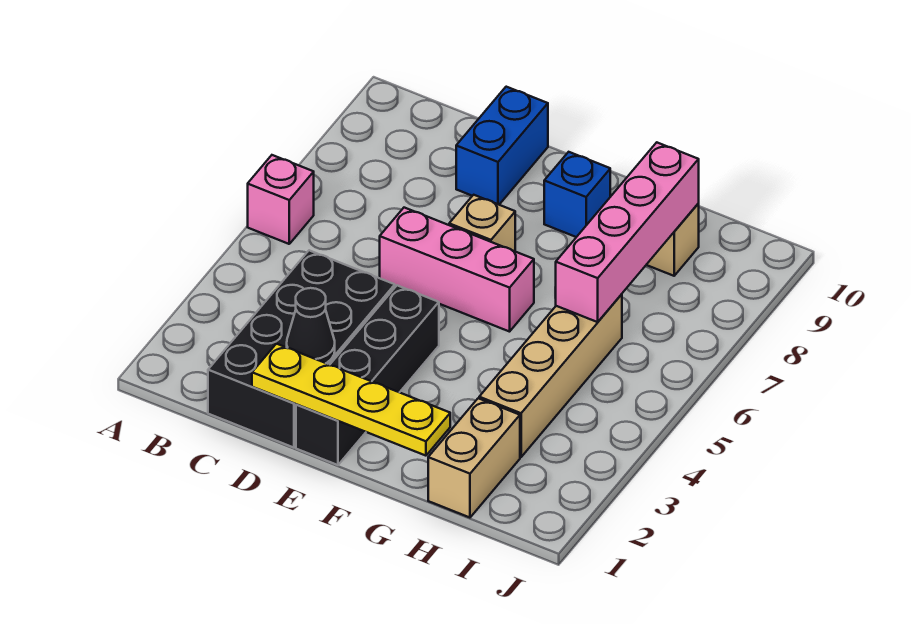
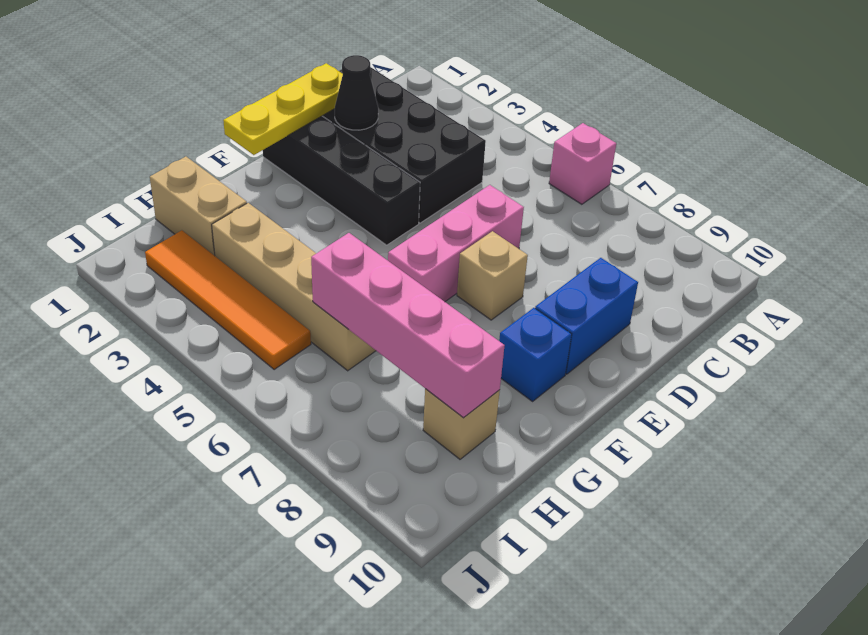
yellow plate D1:G1 level 2 -> yellow plate D1:F1 level 2
blue brick D9:D10 level 1 -> blue brick D9:E9 level 1
none -> orange tile I2:I5 level 1

